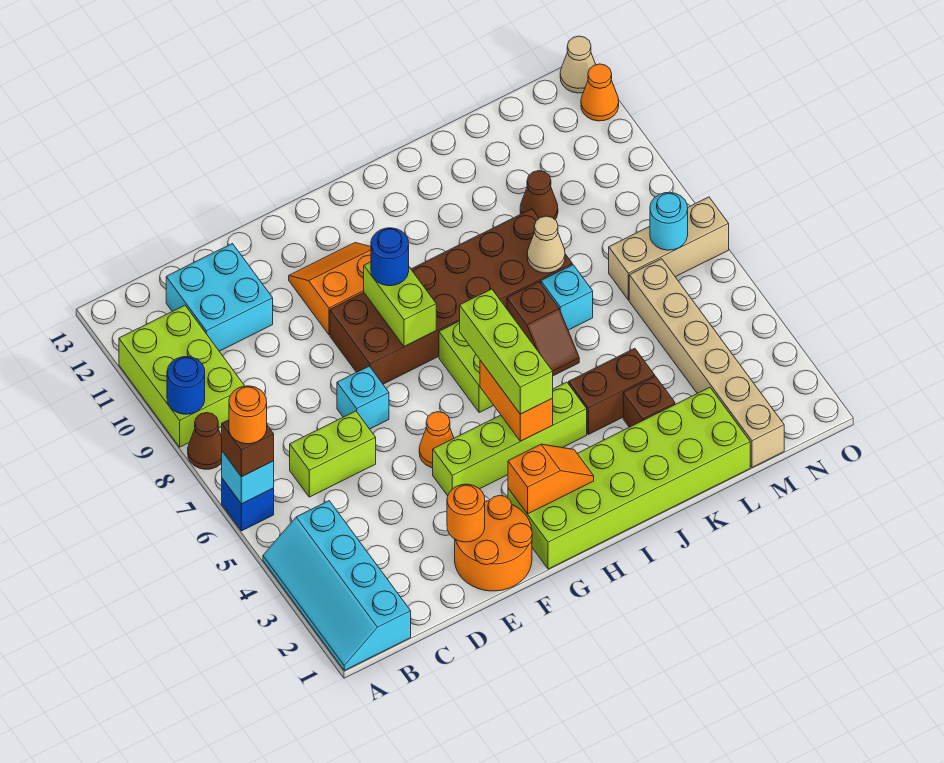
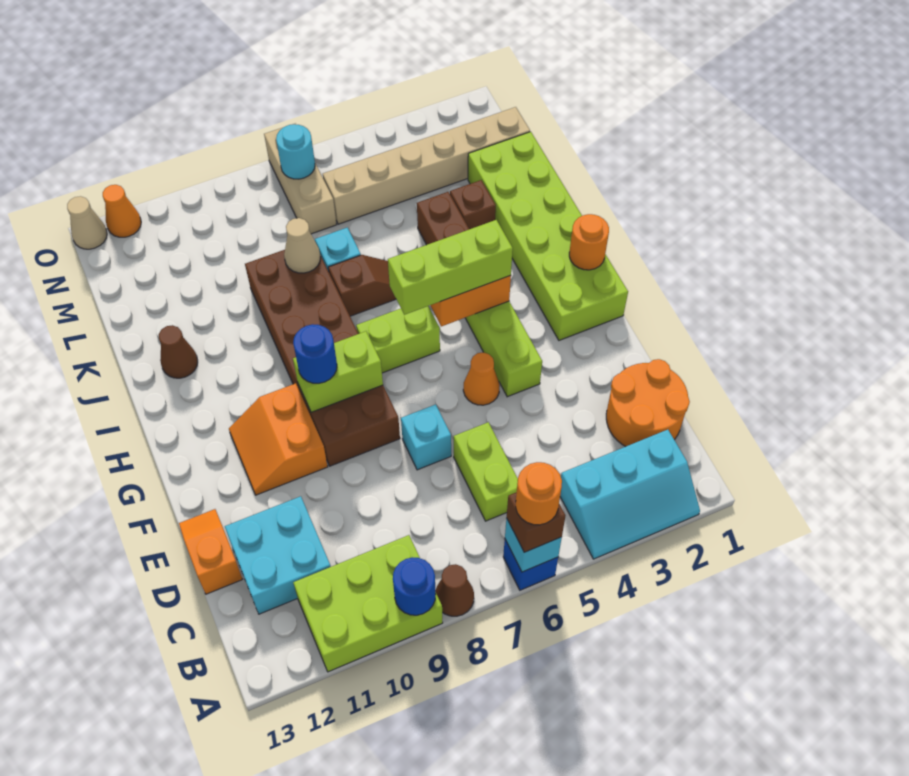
cyan slope A1:B4 level 1 top B -> cyan slope A2:B4 level 1 top B
orange round brick E1:F2 level 1 -> orange round brick C1:D2 level 1
orange round brick E2 level 2 -> orange round brick H1 level 2
orange slope G2:H2 level 2 top G -> orange slope D13:E13 level 1 top D
brown cone L10 level 1 -> brown cone J12 level 1

